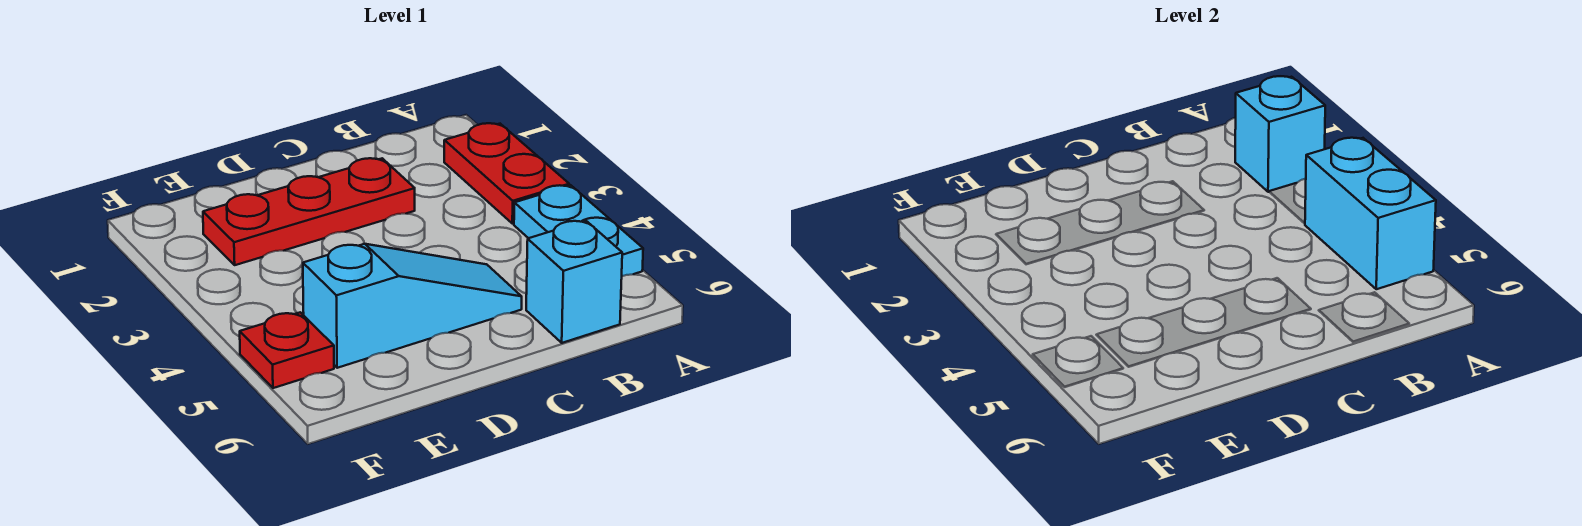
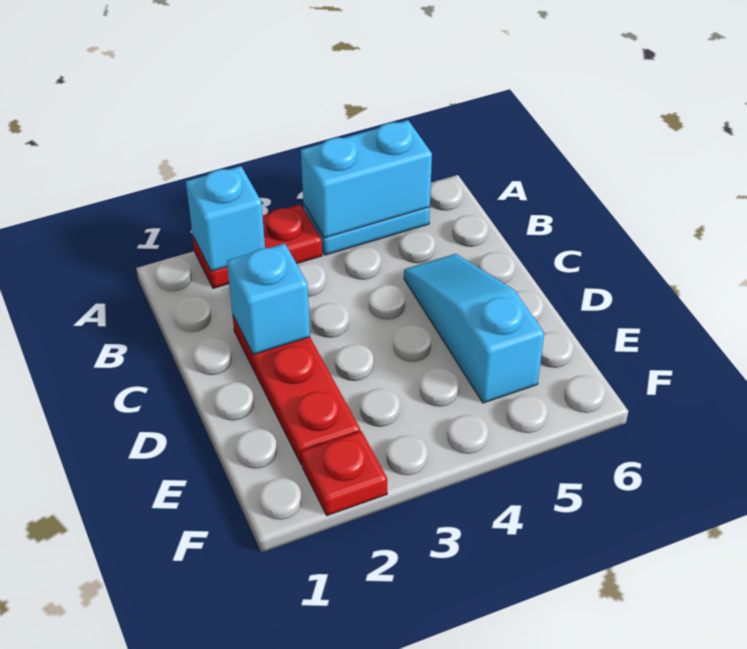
cyan brick B6 level 1 -> cyan brick C2 level 2
red plate F5 level 1 -> red plate F2 level 1

